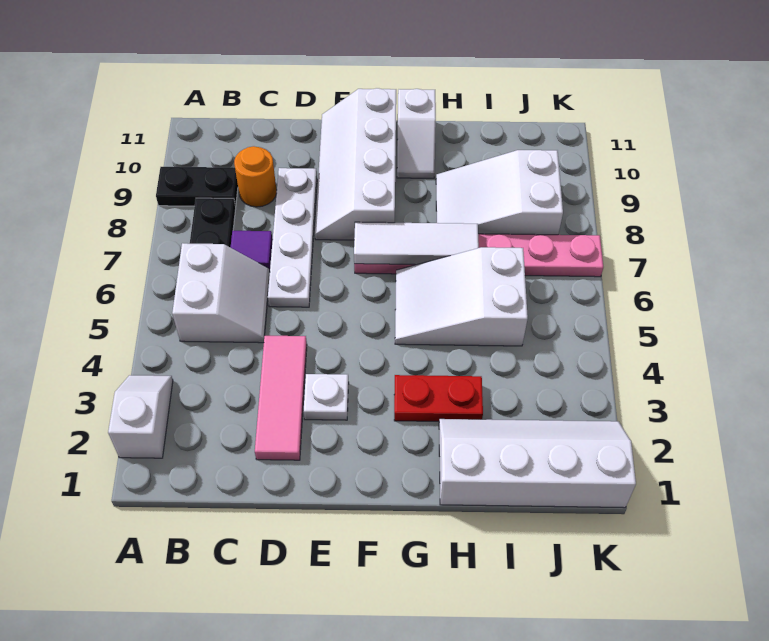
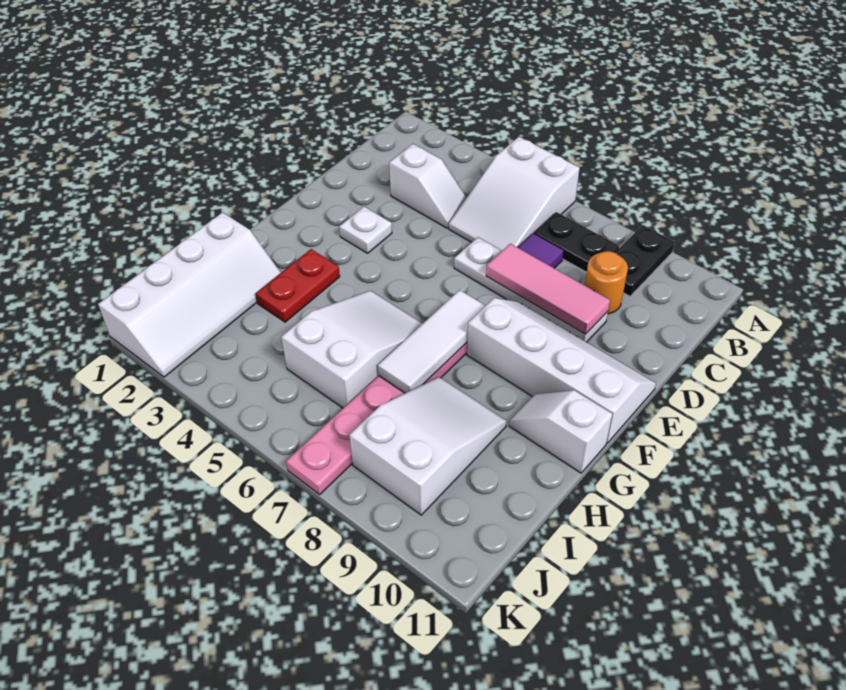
white slope A2:A3 level 1 top 2 -> white slope C3:C4 level 1 top 3
white slope B5:C6 level 1 top B -> white slope A5:C6 level 1 top A
pink tile D2:D4 level 1 -> pink tile D7:D9 level 2

